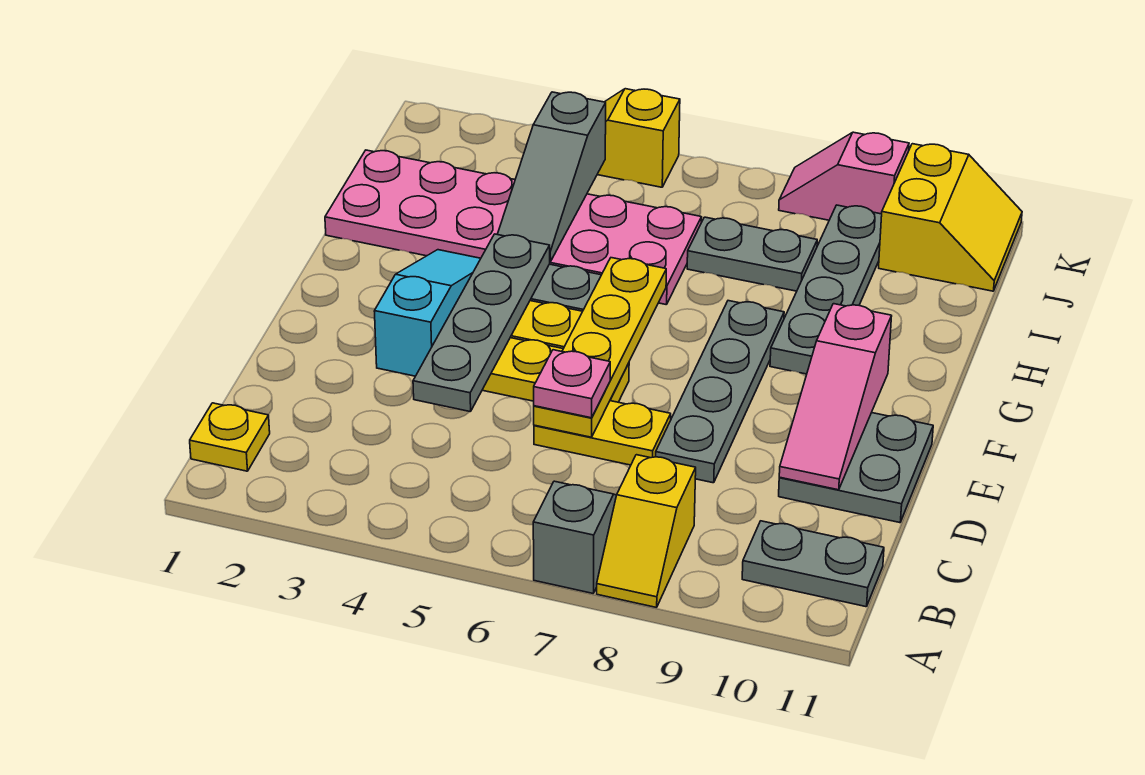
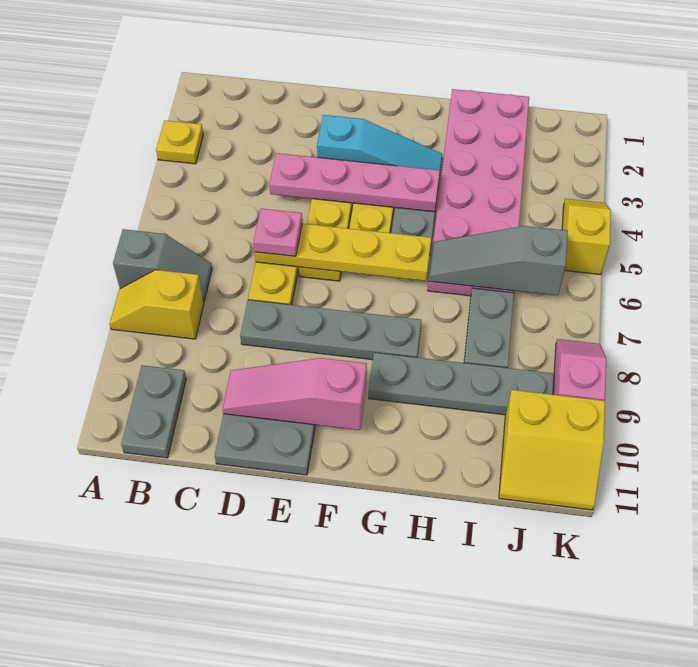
yellow plate B1 level 1 -> yellow plate A3 level 1
grey plate D4:G4 level 2 -> pink plate D4:G4 level 2
grey slope H4:J4 level 2 top J -> grey slope H6:J6 level 2 top J

